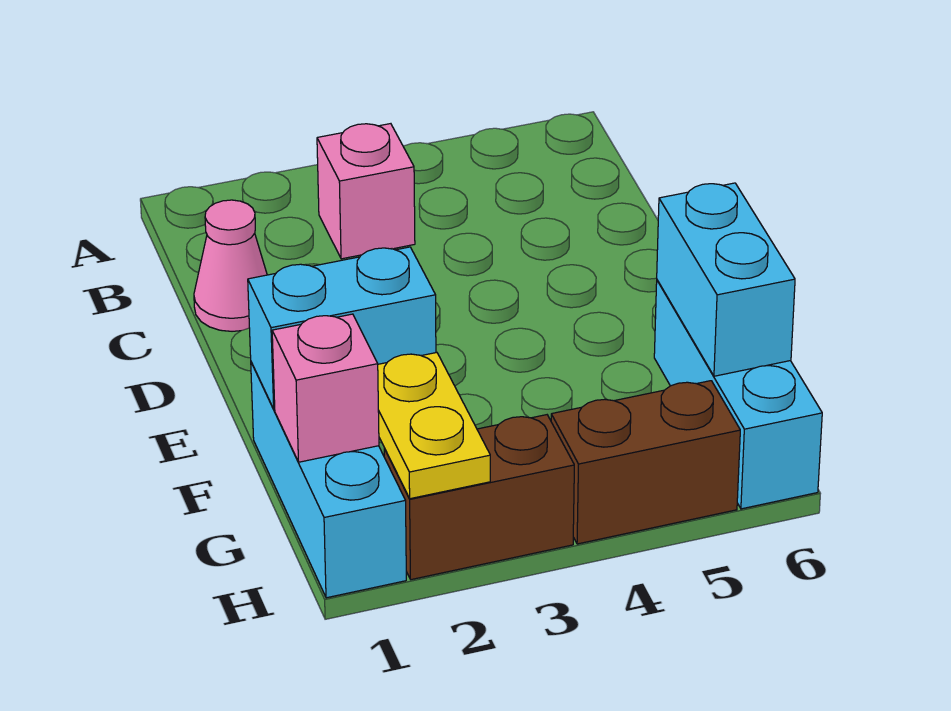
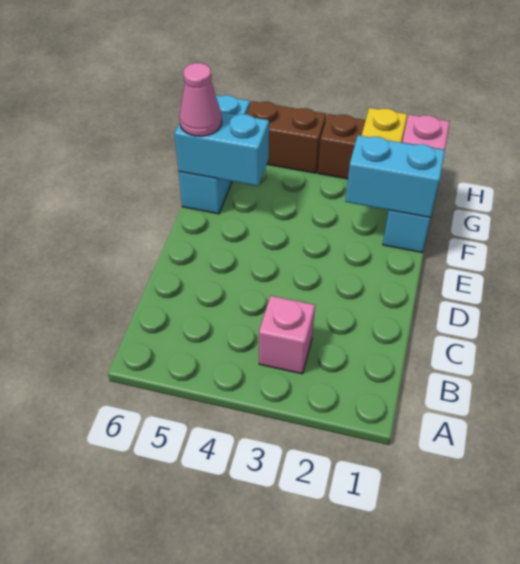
pink cone C1 level 1 -> pink cone F6 level 3
cyan brick F6:G6 level 2 -> cyan brick F5:F6 level 2

